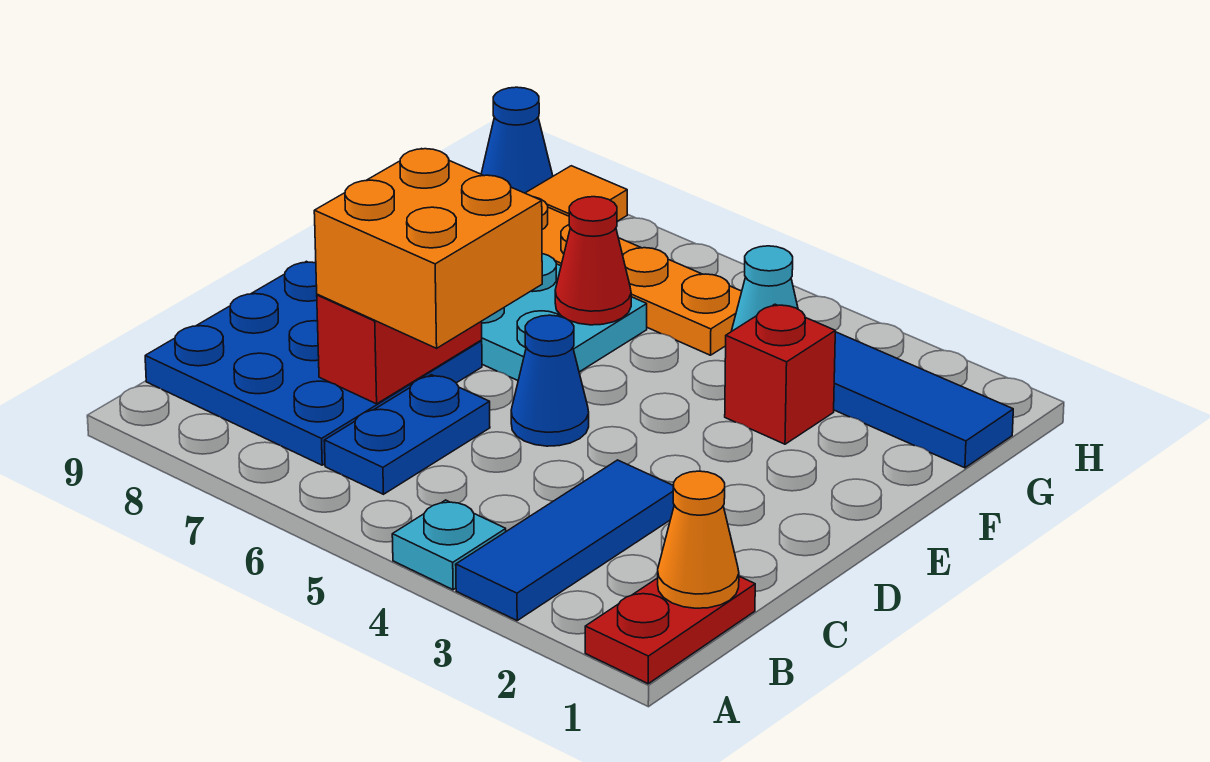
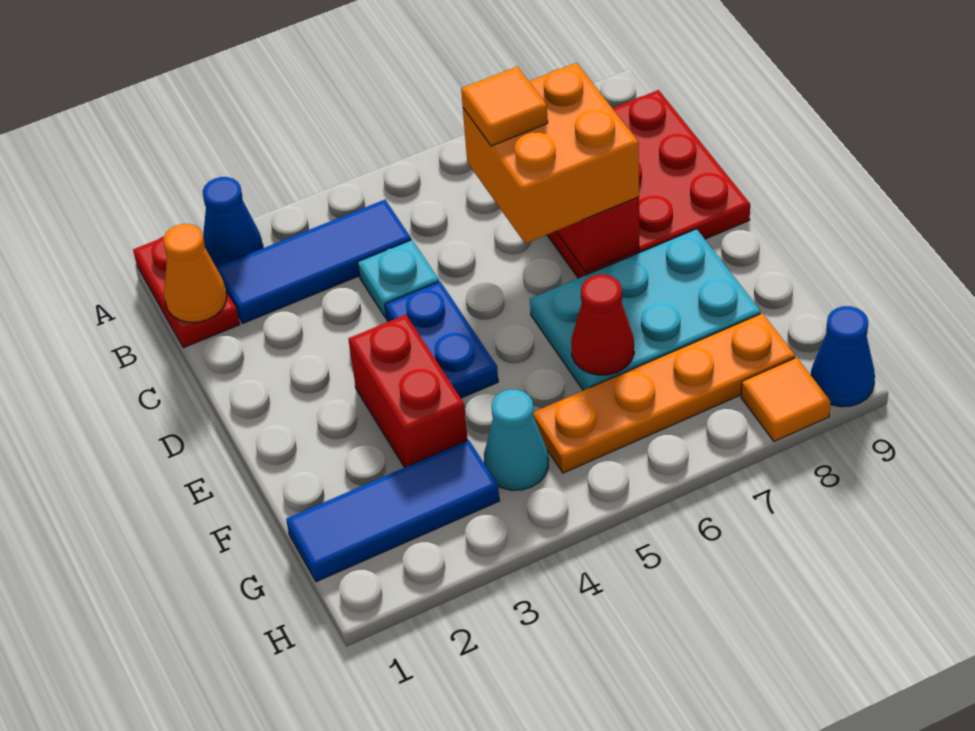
blue tile A3:C3 level 1 -> blue tile B2:B4 level 1
cyan plate A4 level 1 -> cyan plate C4 level 1
blue plate B6:C6 level 1 -> blue plate D4:E4 level 1
blue plate B7:D9 level 1 -> red plate B7:D9 level 1
none -> orange tile C6 level 4
blue cone D5 level 1 -> blue cone A2 level 1
red brick F3 level 1 -> red brick E3:F3 level 1

